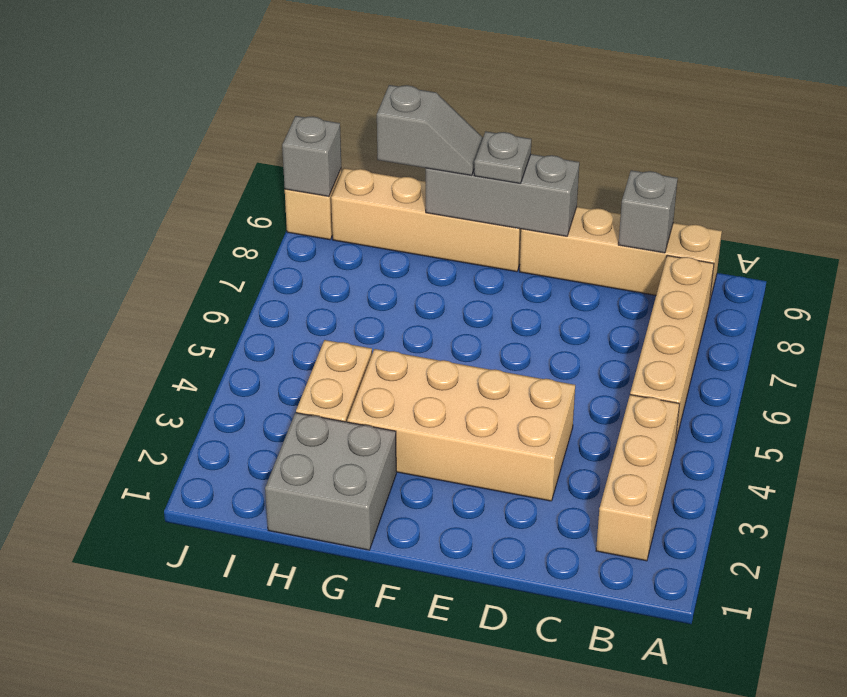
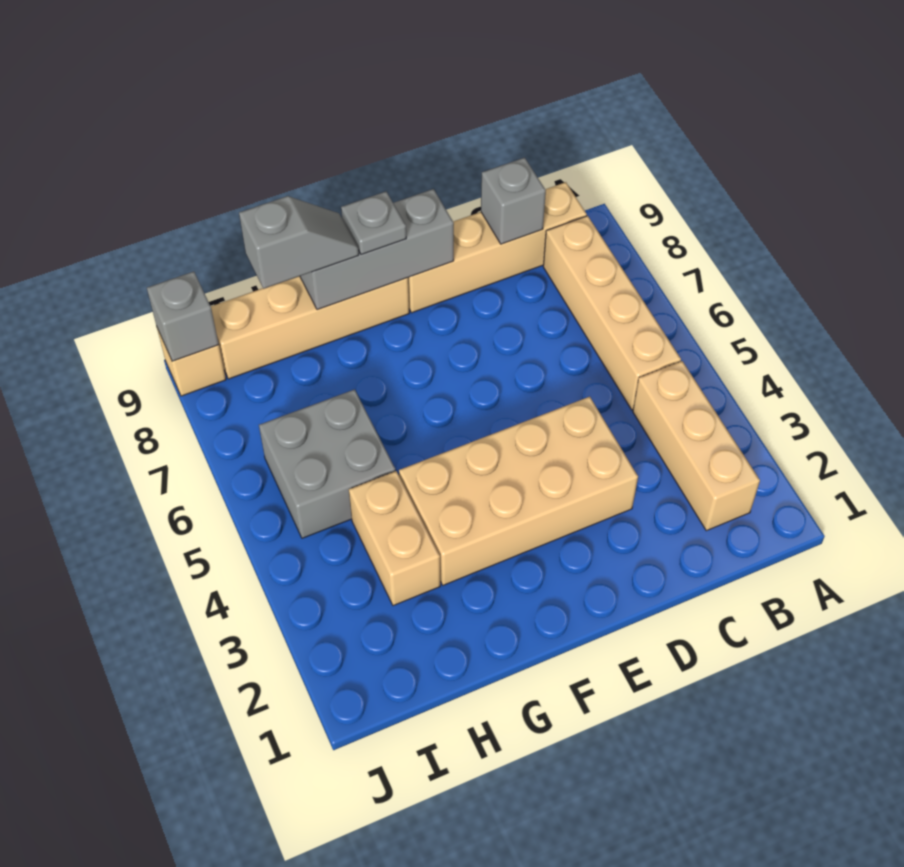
grey brick G1:H2 level 1 -> grey brick H5:I6 level 1

